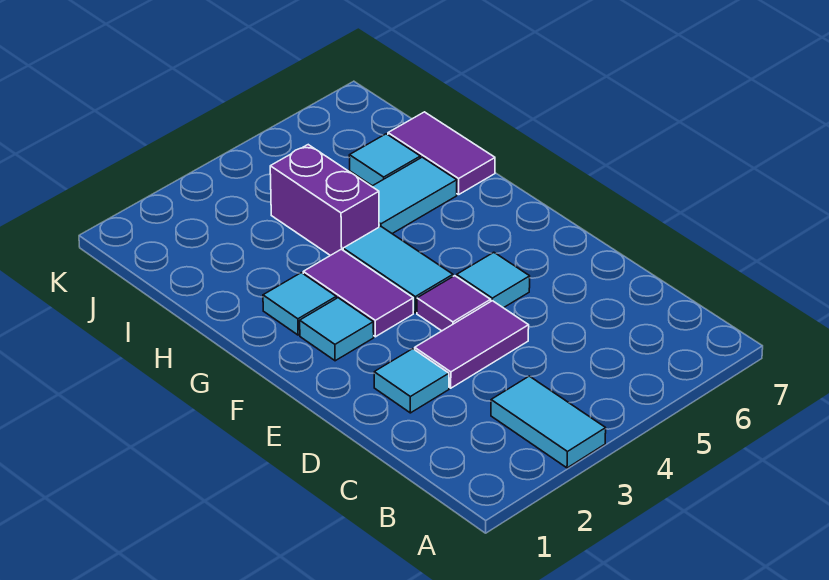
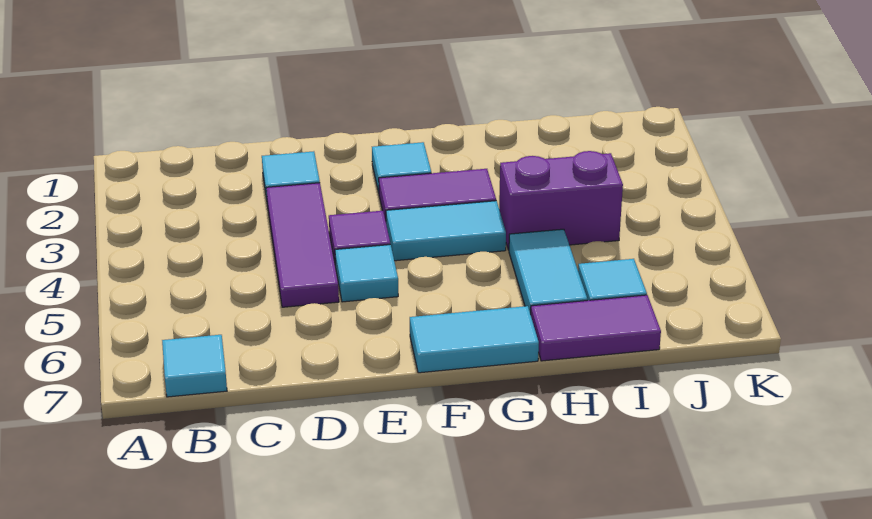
cyan tile A3:B3 level 1 -> cyan tile F7:G7 level 1
purple tile D3:D4 level 1 -> purple tile D3:D5 level 1
cyan tile G2 level 1 -> cyan tile B7 level 1

